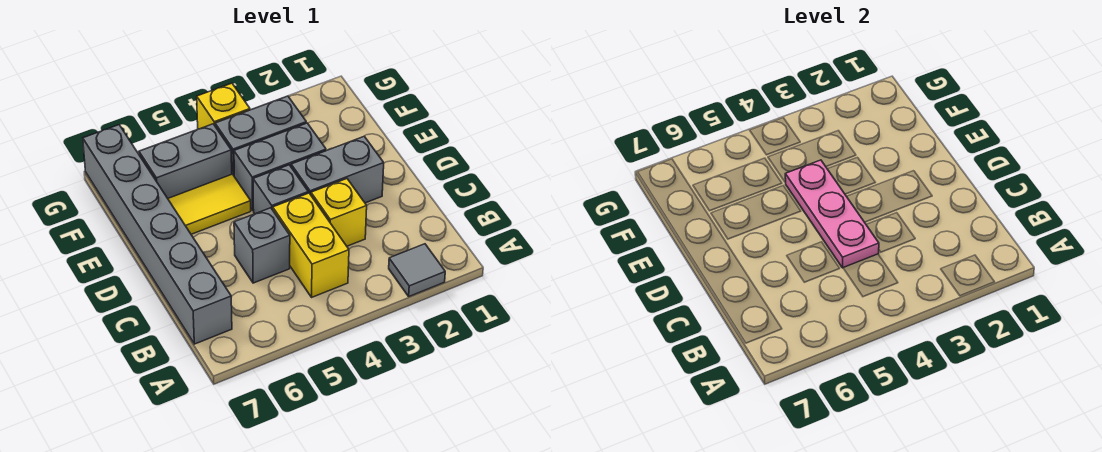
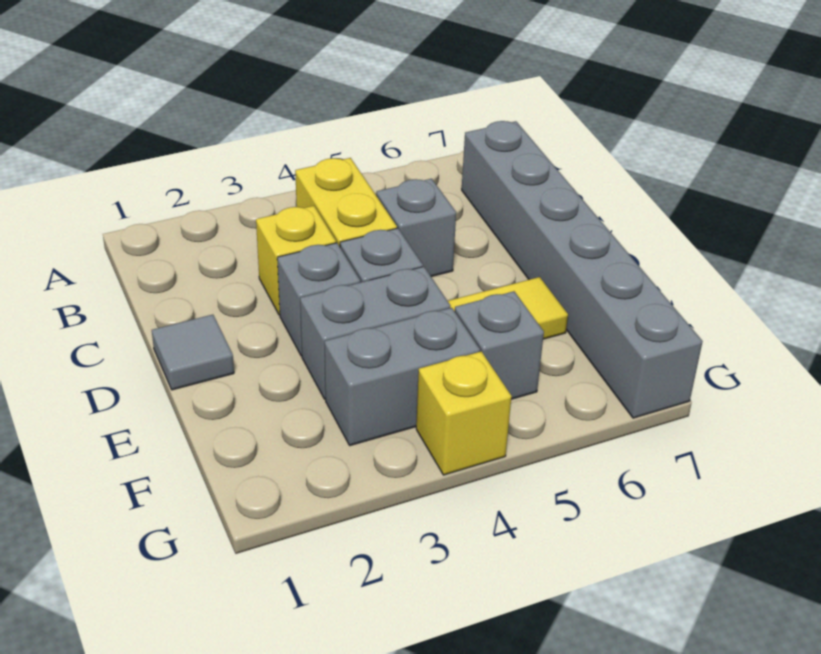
grey tile A2 level 1 -> grey tile D1 level 1
pink plate C4:E4 level 2 -> none
grey brick D2:D3 level 1 -> grey brick D3 level 1
grey brick F5:F6 level 1 -> grey brick F5 level 1

